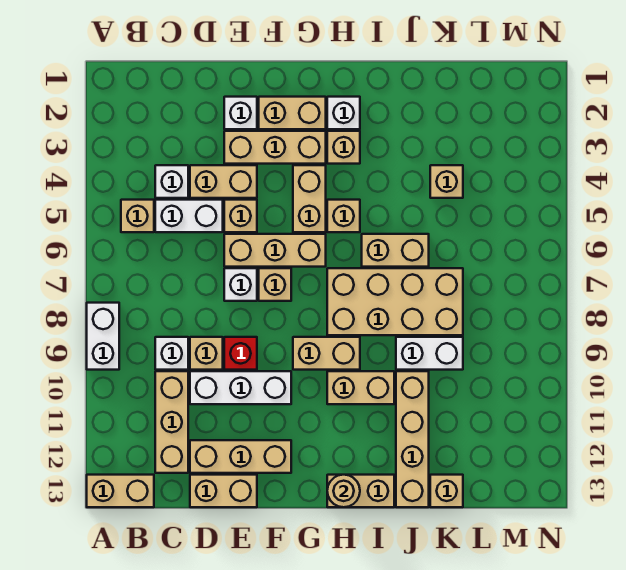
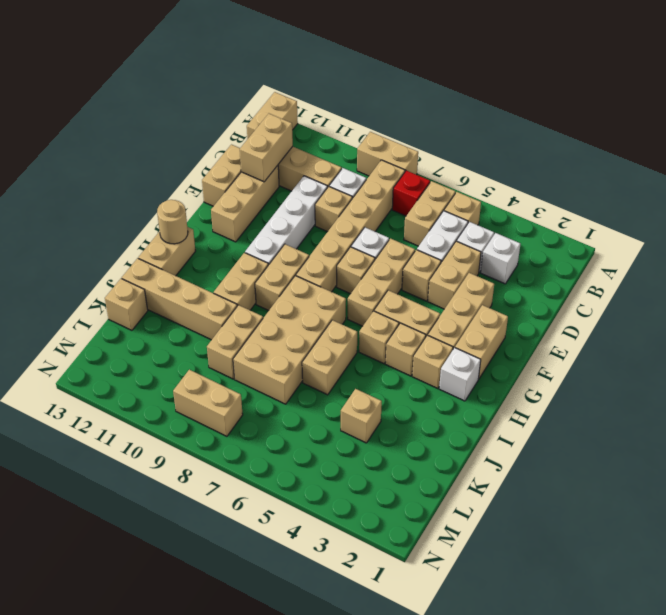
white brick A8:A9 level 1 -> tan brick A8:A9 level 1
none -> tan brick B6:C6 level 1
none -> tan brick B8:G8 level 1
none -> tan brick C12:D12 level 2
white brick D10:F10 level 1 -> white brick D10:G10 level 1
white brick E2 level 1 -> white brick C3 level 1
red brick E9 level 1 -> red brick B7 level 1
none -> tan brick H4 level 1
white brick J9:K9 level 1 -> tan brick J9:K9 level 1
none -> tan brick M8:M9 level 1

